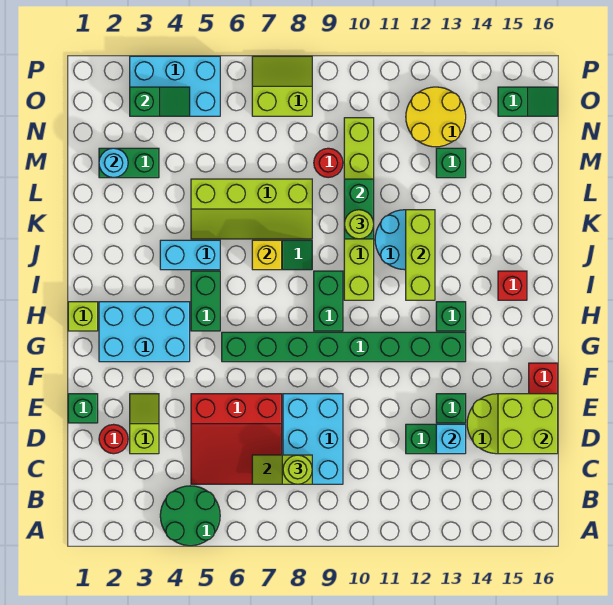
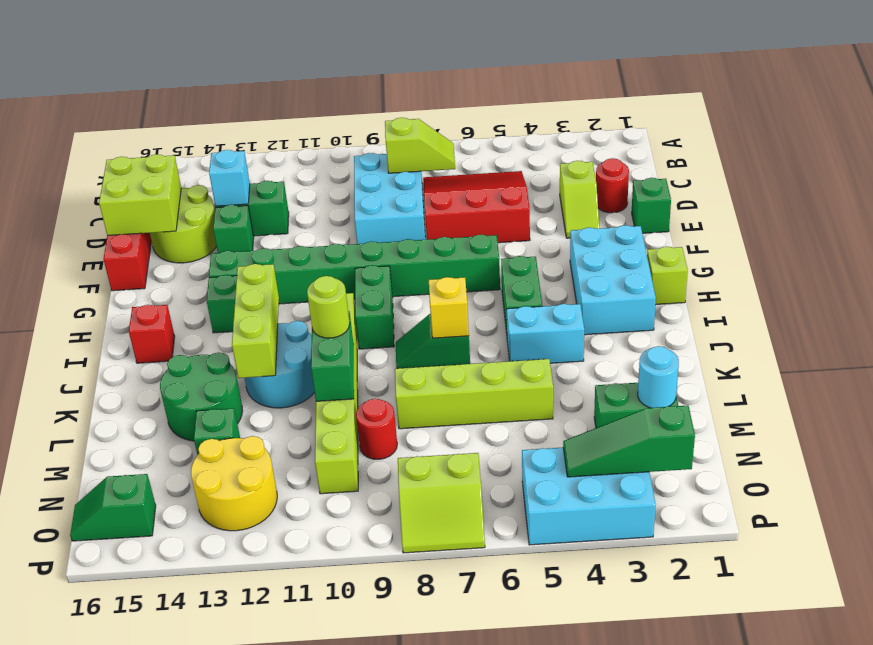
green round brick A4:B5 level 1 -> green round brick K13:L14 level 1
lime round brick C8 level 3 -> none
cyan brick G2:H4 level 1 -> cyan brick G2:I3 level 1
green slope O3:O4 level 2 top 3 -> green slope O2:O4 level 2 top 2

